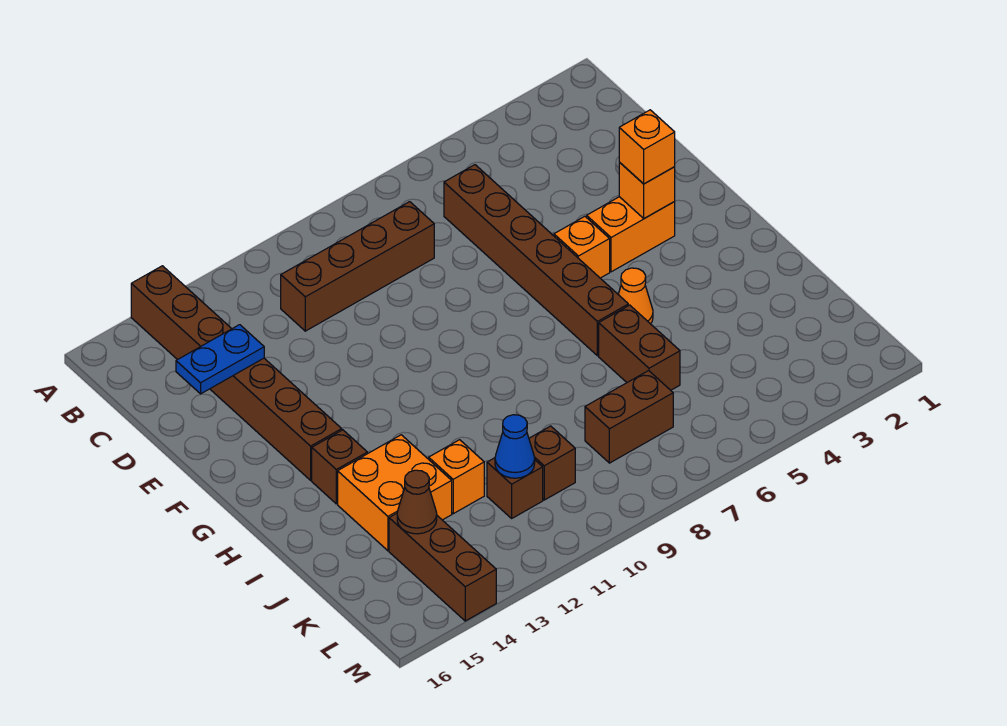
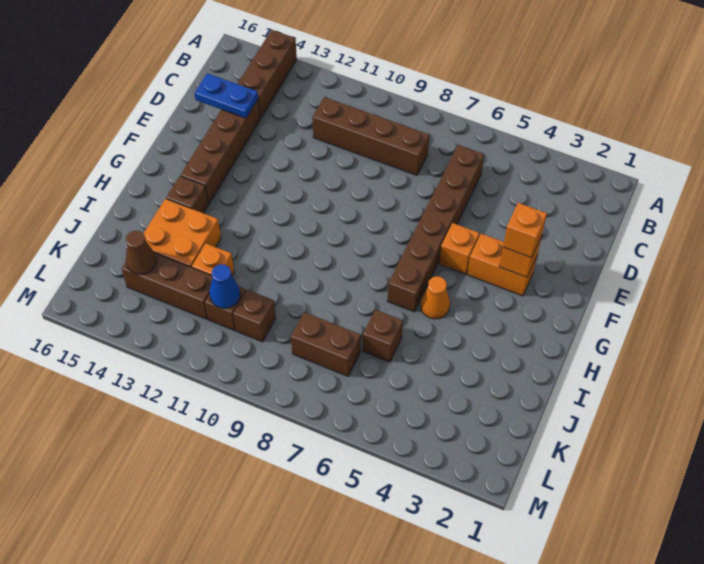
brown brick I6:J6 level 1 -> brown brick J6 level 1
brown brick K14:M14 level 1 -> brown brick K12:K14 level 1

